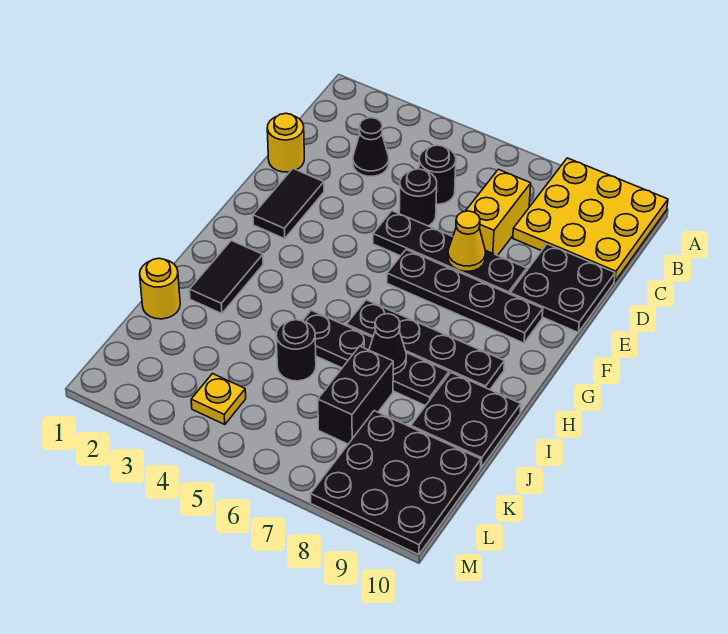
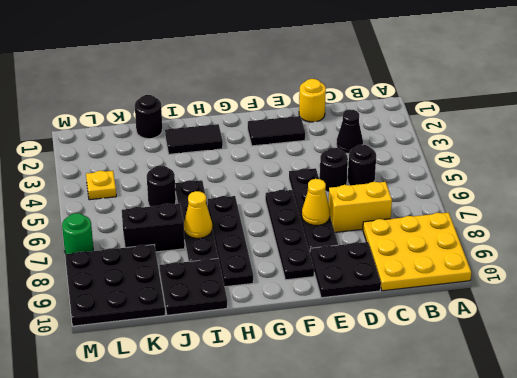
black cone I7 level 2 -> yellow cone I7 level 2
yellow round brick J1 level 1 -> black round brick J1 level 1
none -> green round brick M7 level 1

